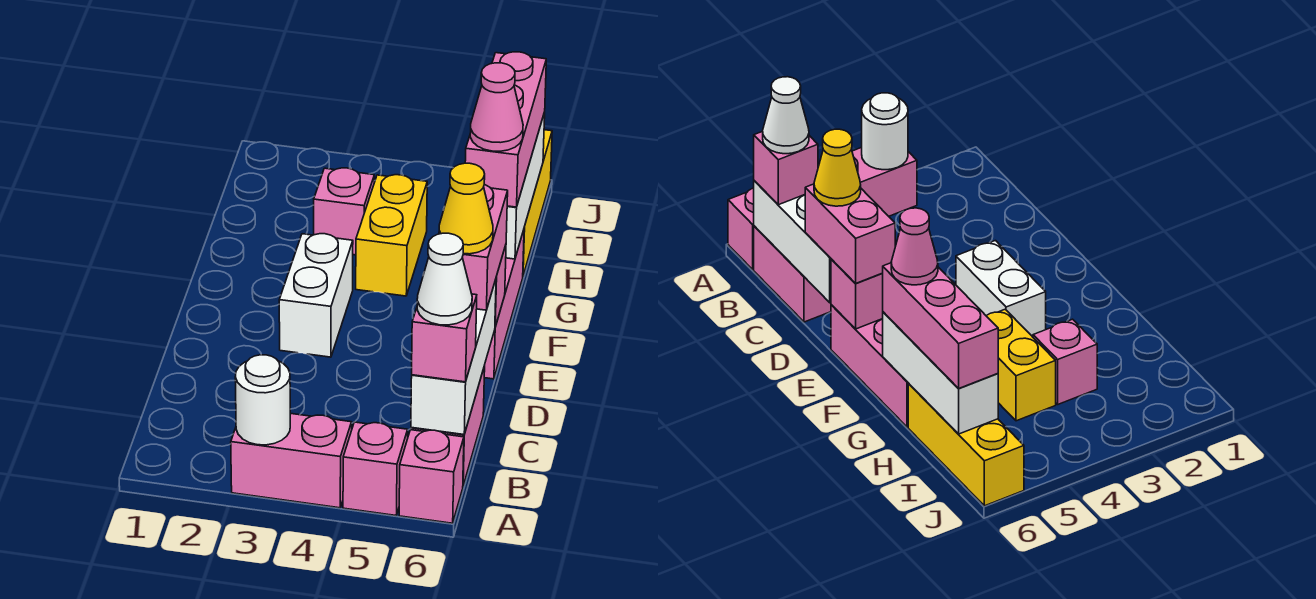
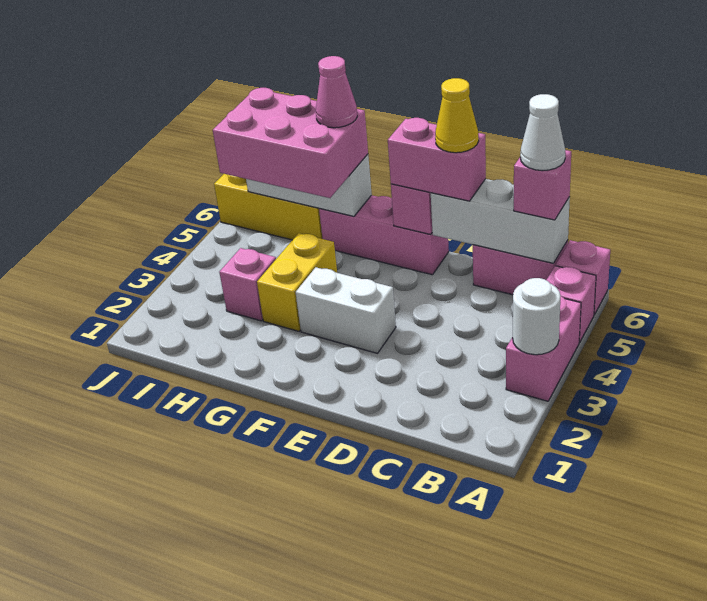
yellow brick G4:H4 level 1 -> yellow brick G3:G4 level 1
pink brick G6:I6 level 3 -> pink brick G5:I6 level 3

